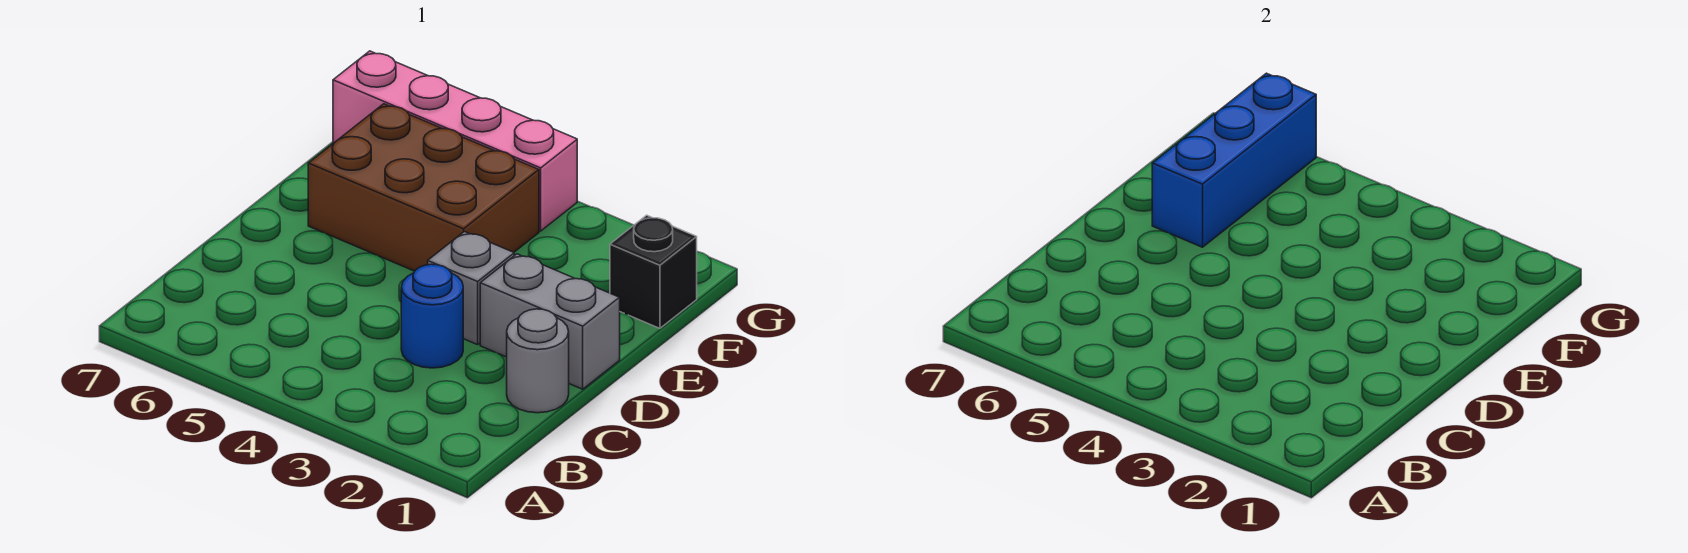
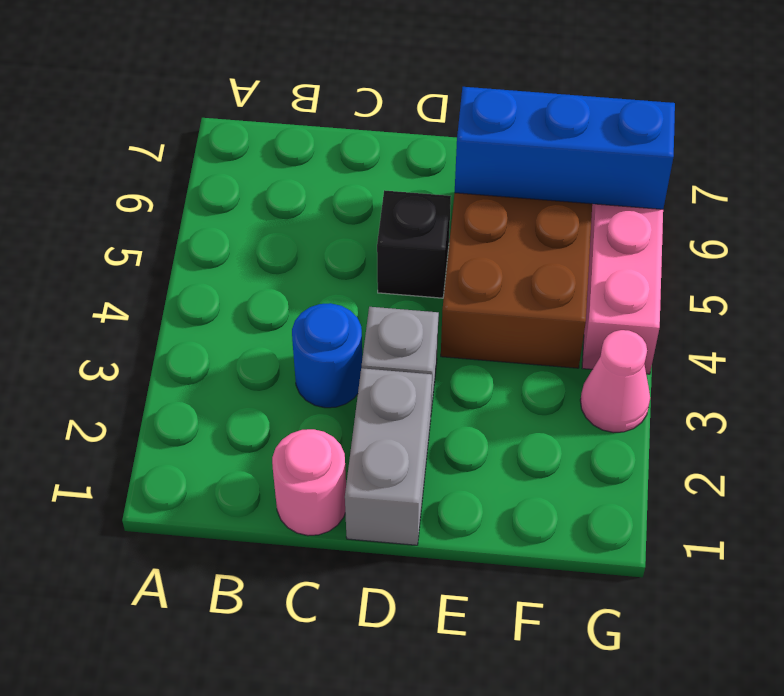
grey round brick C1 level 1 -> pink round brick C1 level 1
black brick F1 level 1 -> black brick D5 level 1
none -> pink cone G3 level 1

